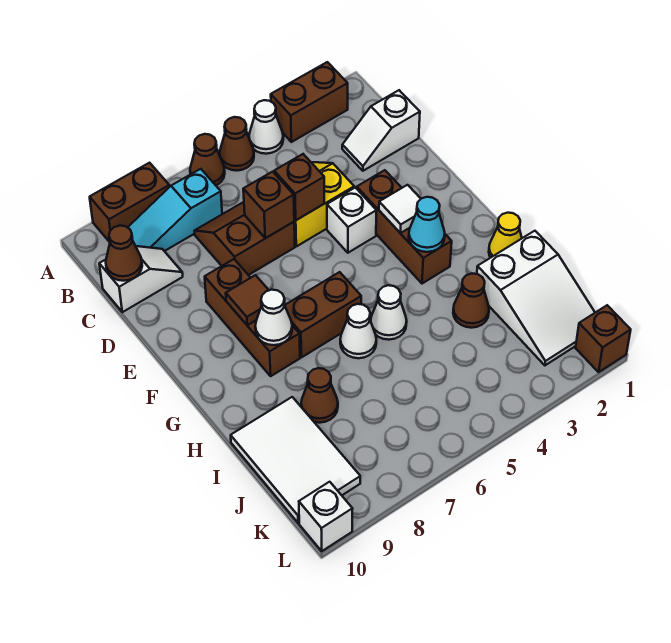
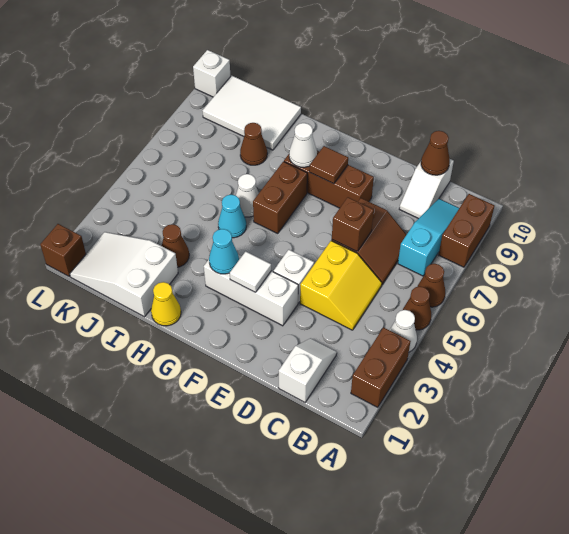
brown brick D5 level 2 -> none
brown brick E3:G3 level 1 -> white brick E3:G3 level 1
white cone H5 level 1 -> cyan cone H5 level 1

